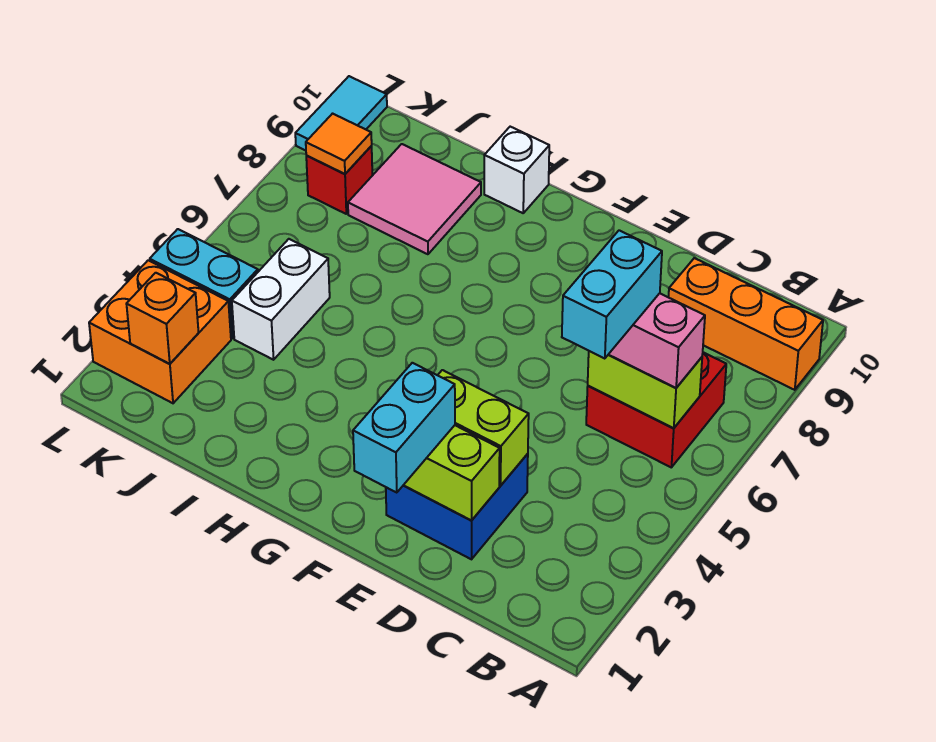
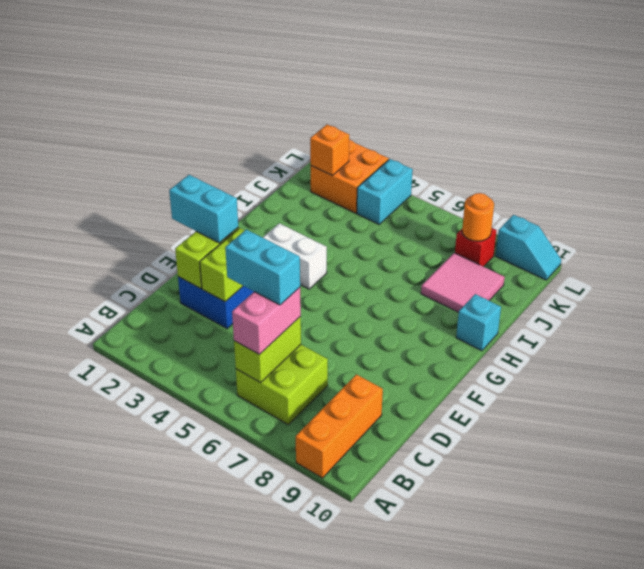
red brick B6:C7 level 1 -> lime brick B6:C7 level 1
white brick H10 level 1 -> cyan brick H10 level 1
white brick J4:J5 level 1 -> white brick G3:G4 level 1
orange tile K8 level 2 -> orange round brick K8 level 2
cyan tile L9:L10 level 1 -> cyan slope L9:L10 level 1 top 9

